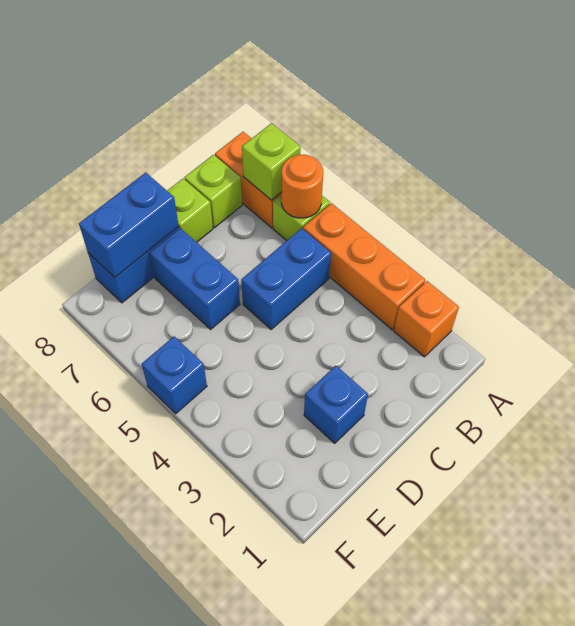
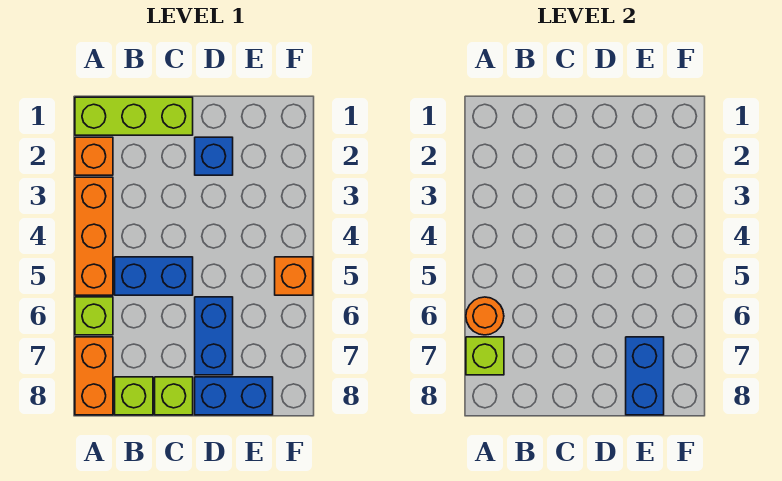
none -> lime brick A1:C1 level 1
blue brick D8:E8 level 2 -> blue brick E7:E8 level 2
blue brick F5 level 1 -> orange brick F5 level 1

